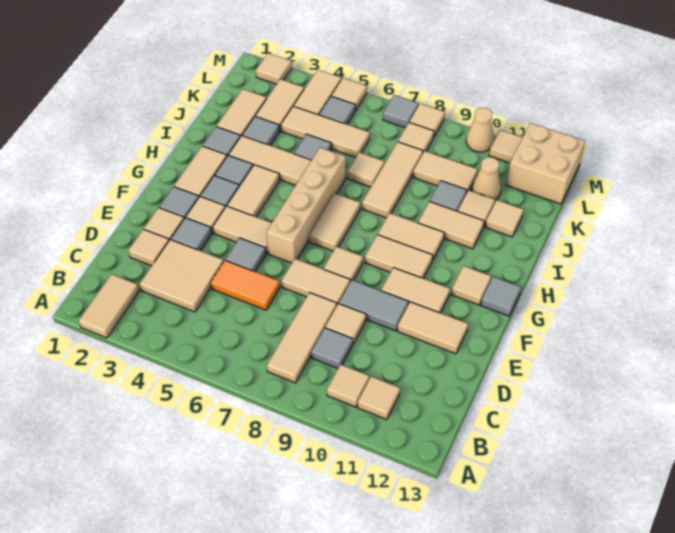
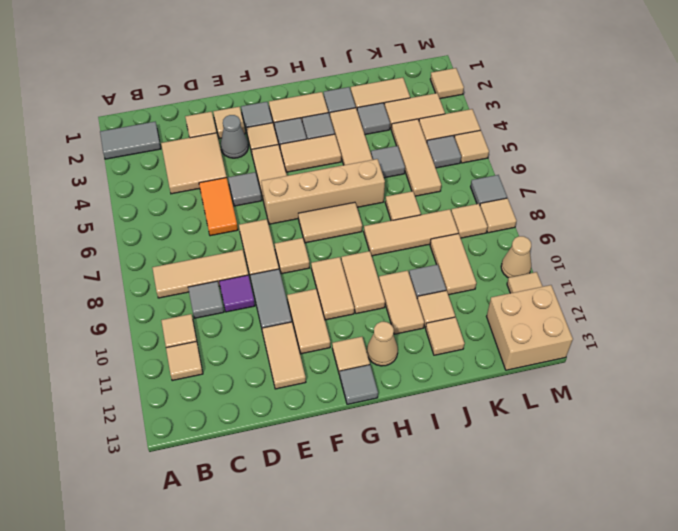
tan tile A2:B2 level 1 -> grey tile A2:B2 level 1
tan tile D9 level 1 -> purple tile D9 level 1
grey tile E3 level 1 -> grey cone E3 level 1
tan cone K11 level 1 -> tan cone H12 level 1

